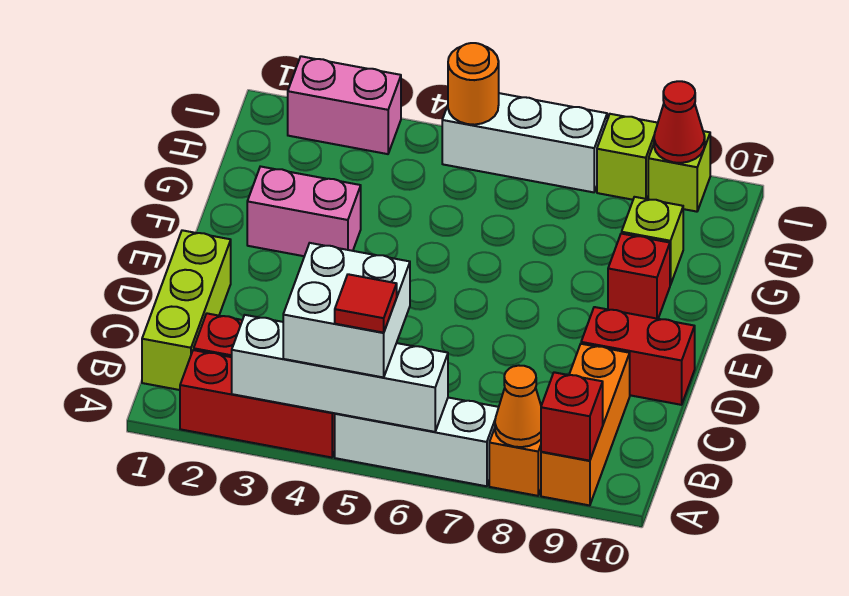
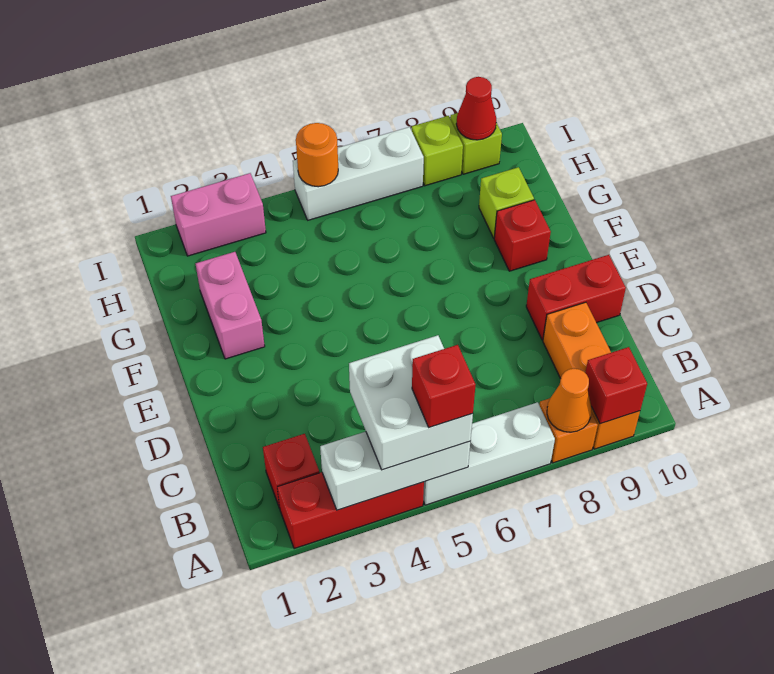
white brick A3:A6 level 2 -> white brick A3:A5 level 2
red tile A5 level 4 -> red brick A5 level 4
lime brick B1:D1 level 1 -> none
pink brick F2:F3 level 1 -> pink brick F2:G2 level 1

